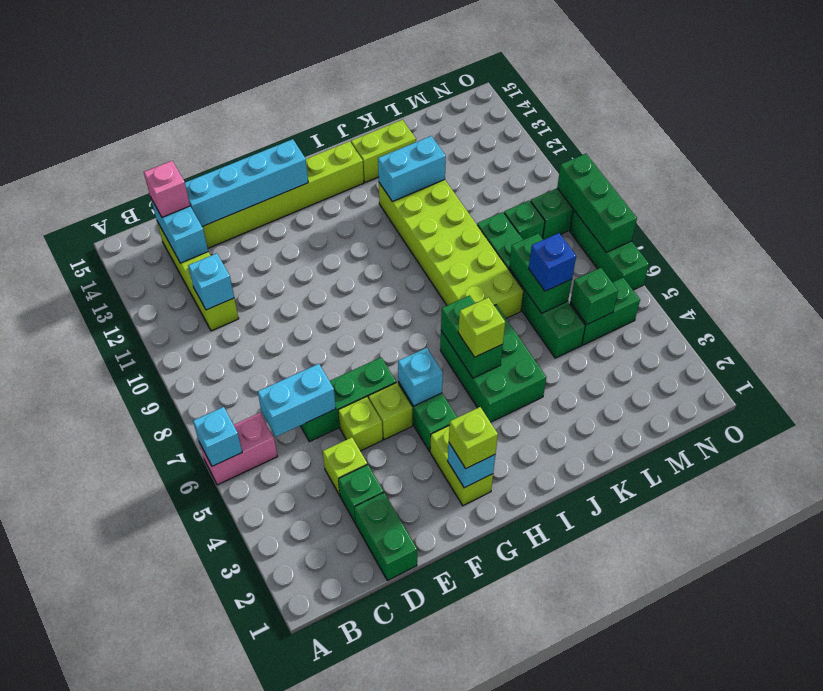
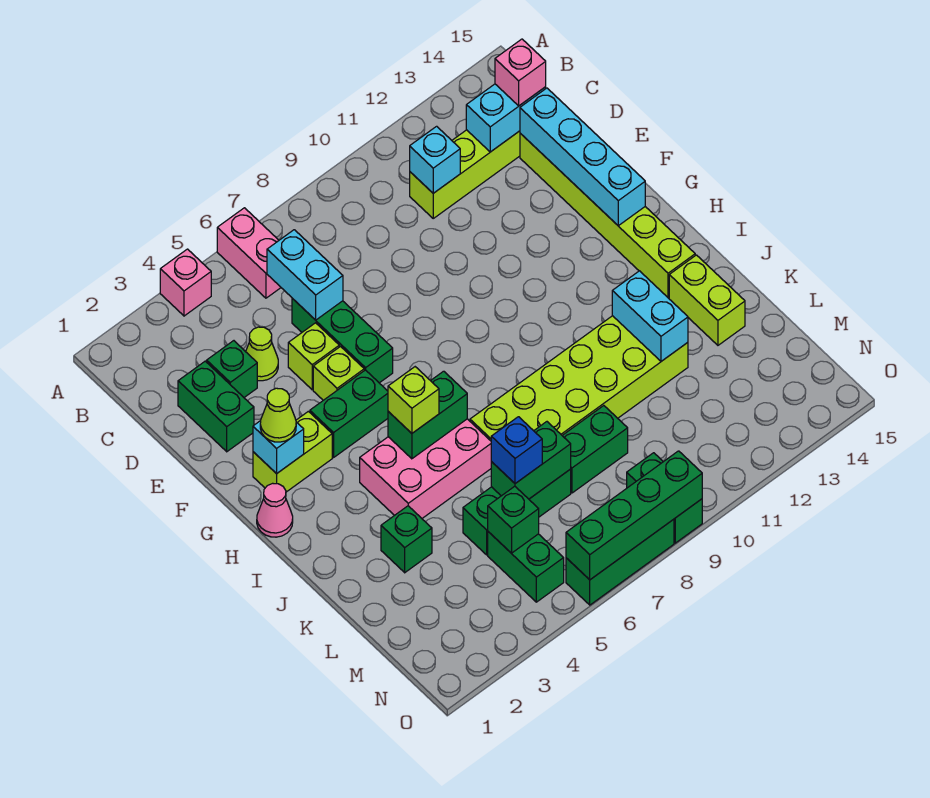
none -> pink brick A4 level 1
cyan brick A6 level 2 -> none
green brick D1:D2 level 1 -> green brick D2:E2 level 1
lime brick D4 level 1 -> lime cone D4 level 1
lime brick G2 level 3 -> lime cone G2 level 3
cyan brick G5 level 2 -> none
none -> pink cone H1 level 1
green brick I4:J6 level 1 -> pink brick I4:J6 level 1
green brick M9 level 1 -> green brick K3 level 1
green brick O7:O9 level 2 -> green brick O6:O9 level 2

